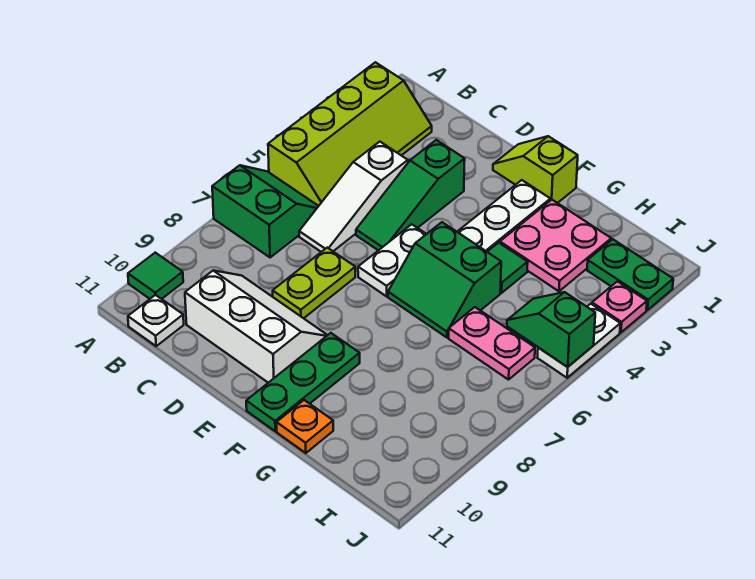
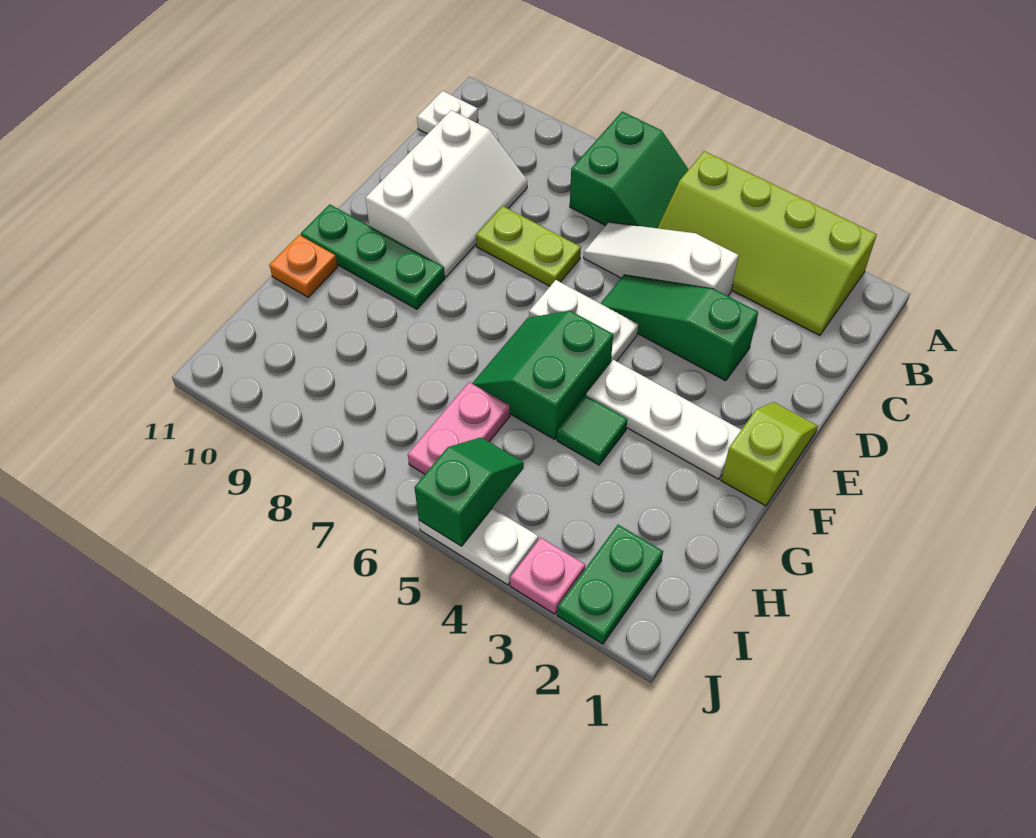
green tile A10 level 1 -> none
pink plate G2:H3 level 1 -> none

